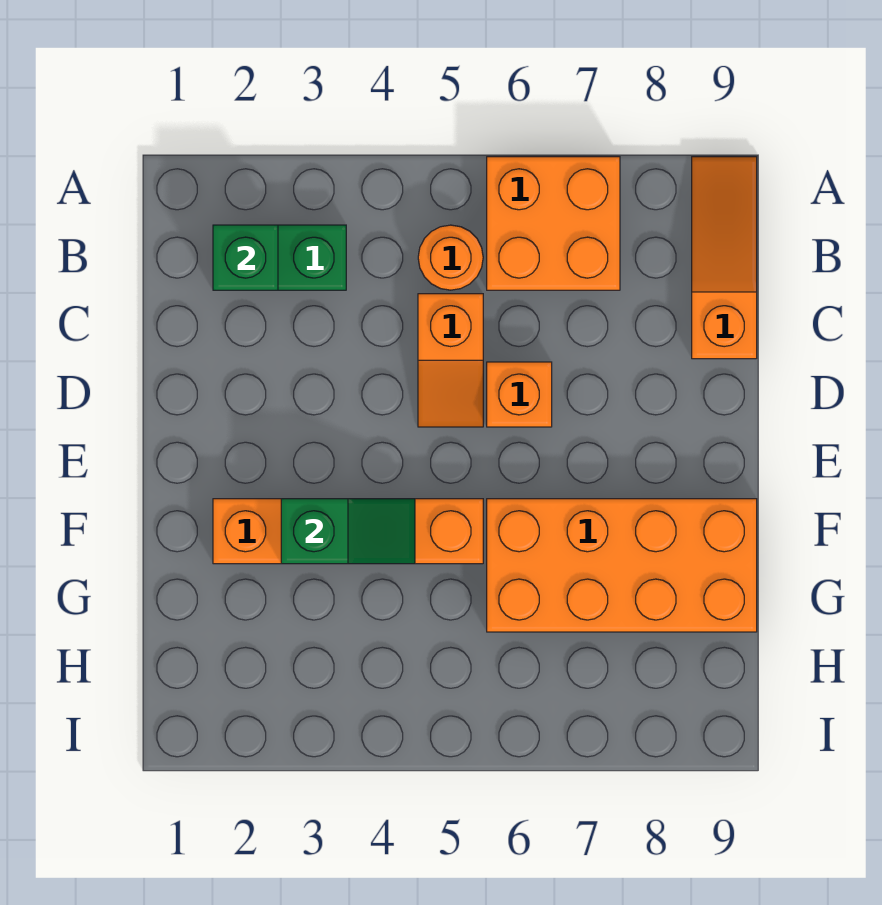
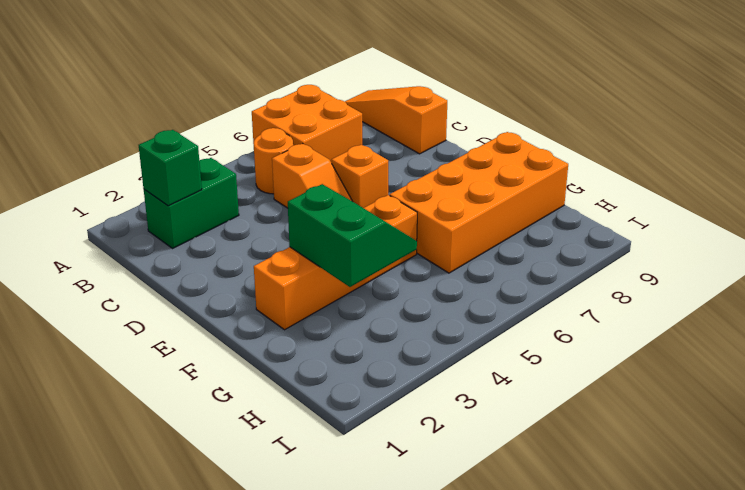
green slope F3:F4 level 2 top 3 -> green slope F3:G4 level 2 top 3

